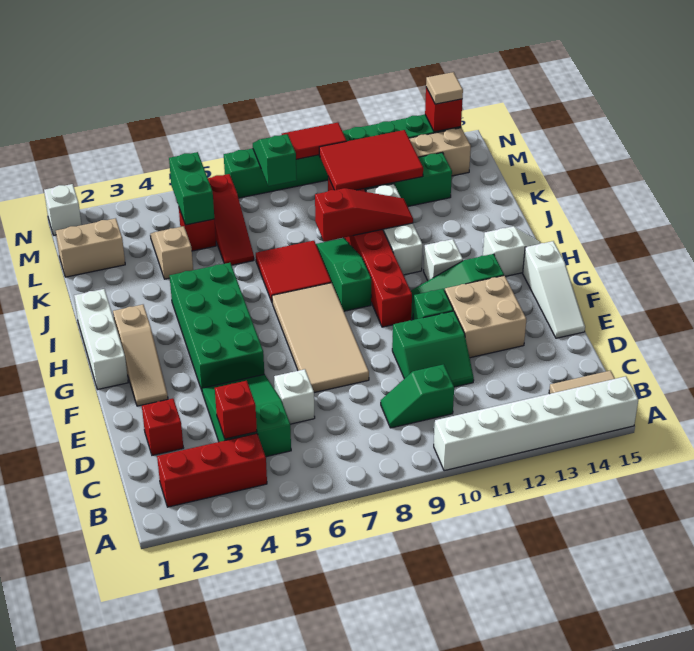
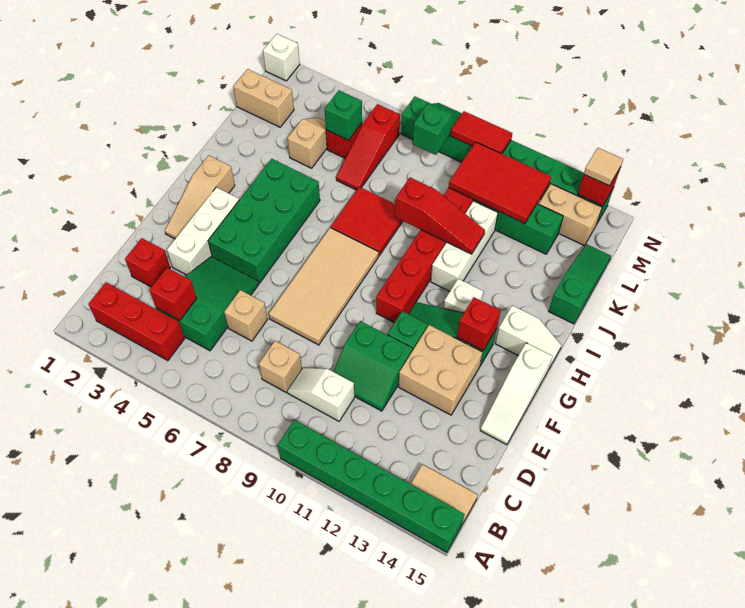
white brick A10:A15 level 1 -> green brick A10:A15 level 1
none -> tan brick C8 level 1
green slope C9:C10 level 1 top 10 -> white slope C9:C10 level 1 top 10
white brick D6 level 1 -> tan brick D6 level 1
white brick G1:I1 level 1 -> white brick E3:G3 level 1
none -> red brick G13 level 2
green slope H9:J9 level 1 top H -> green slope J15:L15 level 1 top J
green brick L5:M5 level 2 -> green brick L5 level 2

